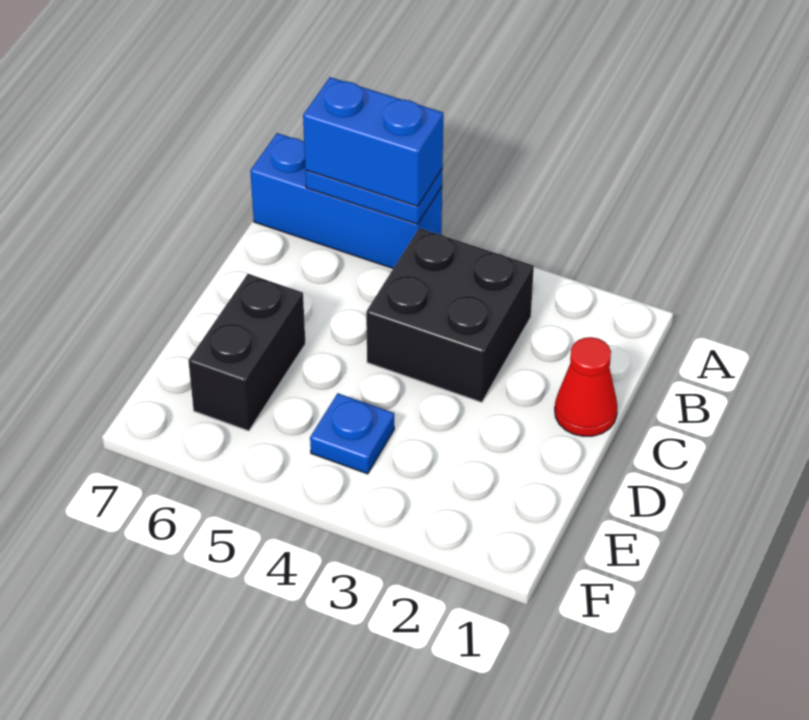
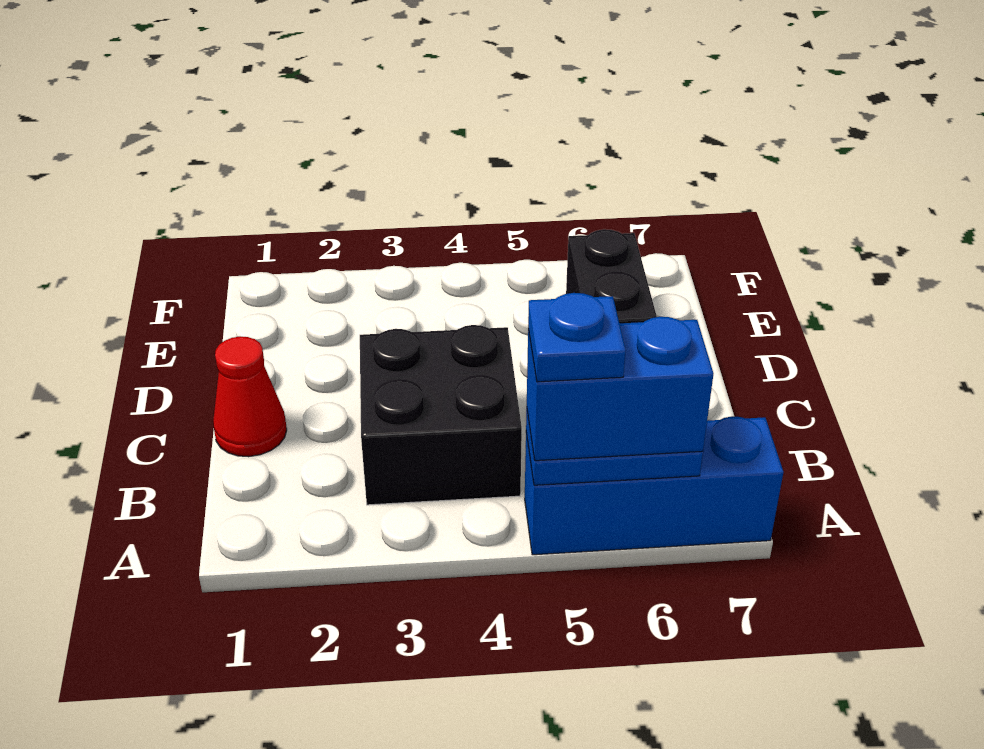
blue plate E4 level 1 -> blue plate A5 level 4

